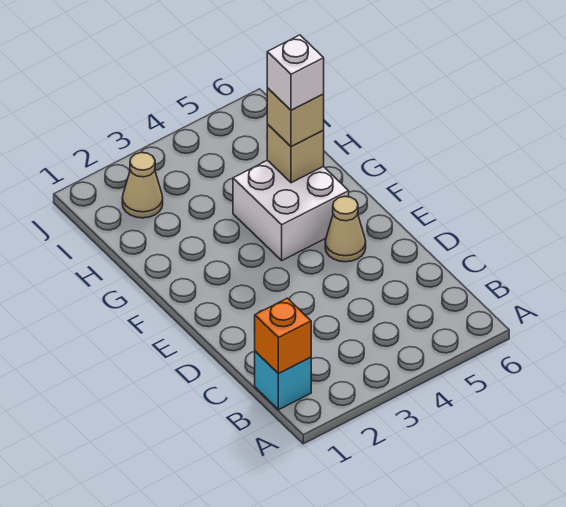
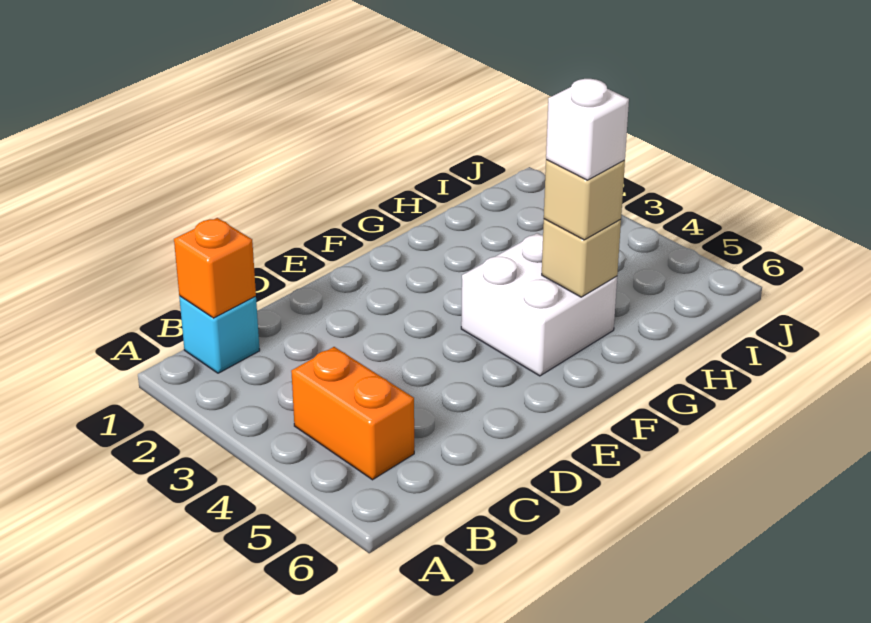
none -> orange brick B4:B5 level 1
tan cone E5 level 1 -> none
tan cone I2 level 1 -> none

